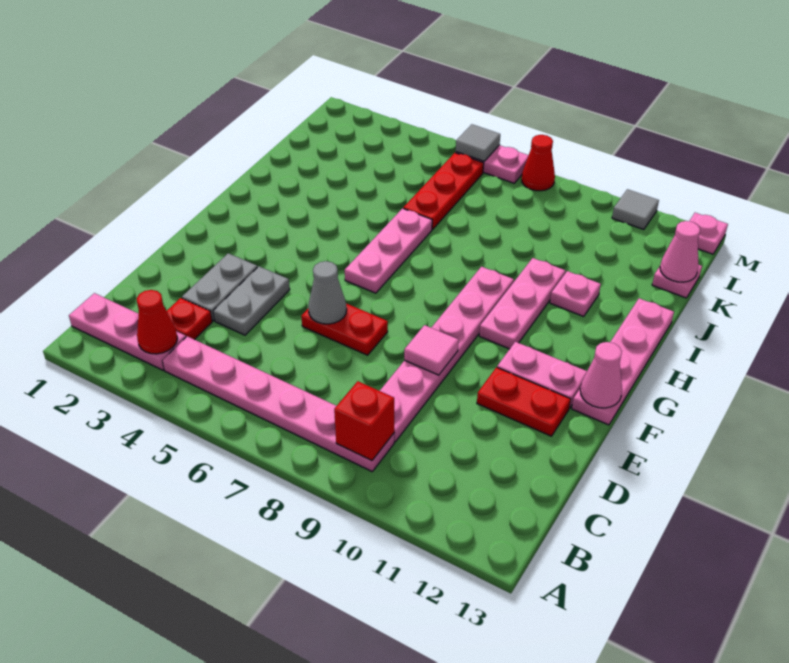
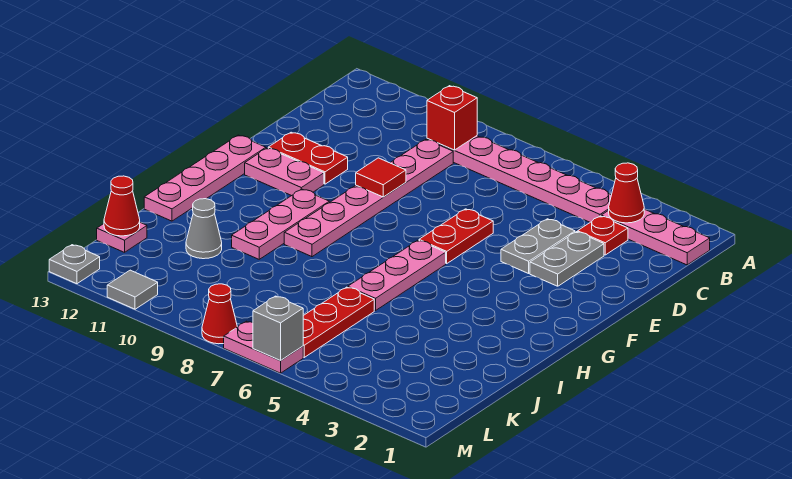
red plate E6:E7 level 1 -> red plate E6:F6 level 1
grey cone E6 level 2 -> grey cone J11 level 1
pink tile E9 level 2 -> red tile E9 level 2
pink cone F13 level 2 -> none
pink plate I11 level 1 -> none
pink cone K13 level 2 -> red cone K13 level 2
grey tile M6 level 2 -> grey brick M6 level 2
pink plate M13 level 1 -> grey plate M13 level 1

